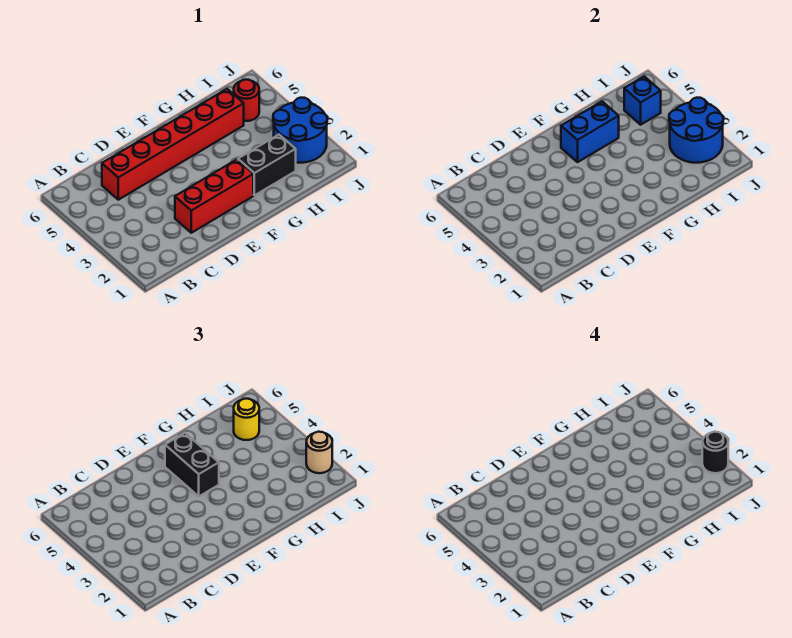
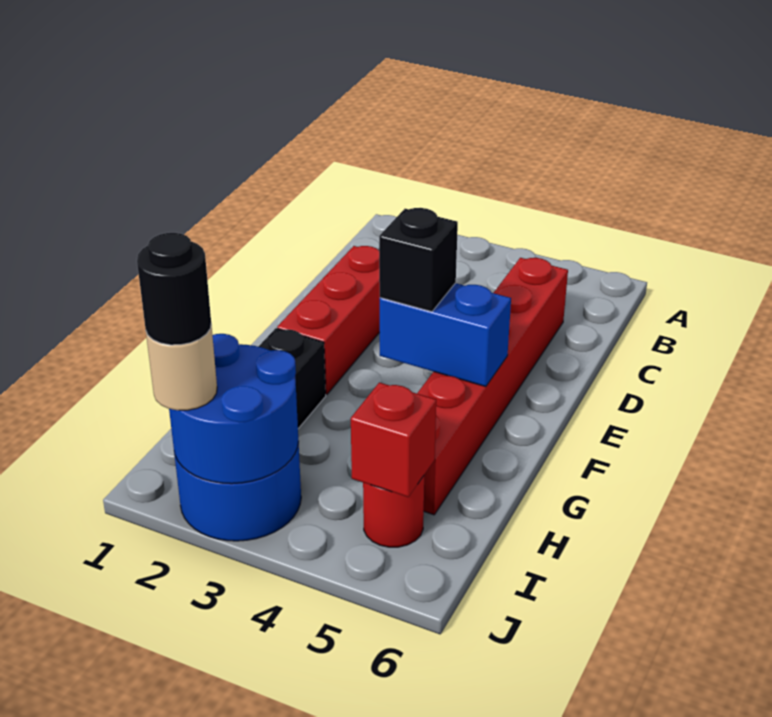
black brick F4:F5 level 3 -> black brick F4 level 3
blue brick F5:G5 level 2 -> blue brick F4:F5 level 2
blue brick I5 level 2 -> red brick I5 level 2
yellow round brick I5 level 3 -> none

